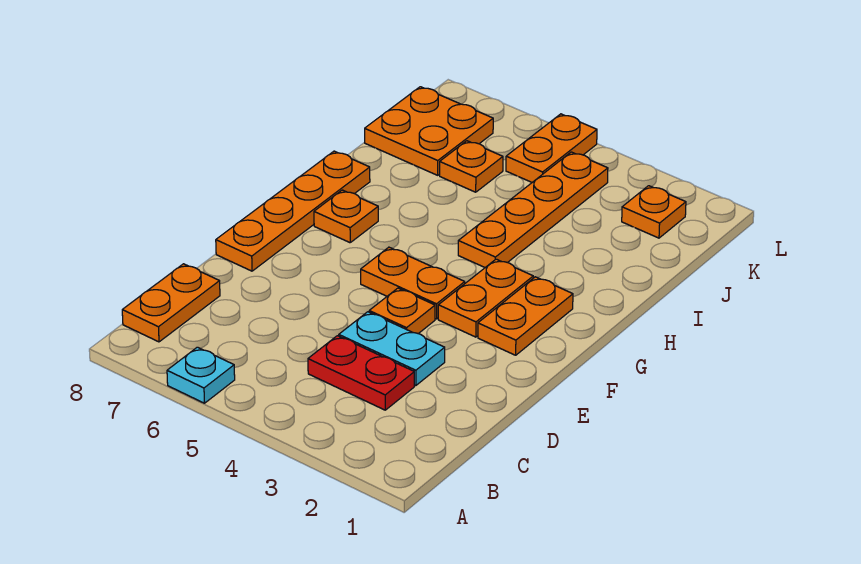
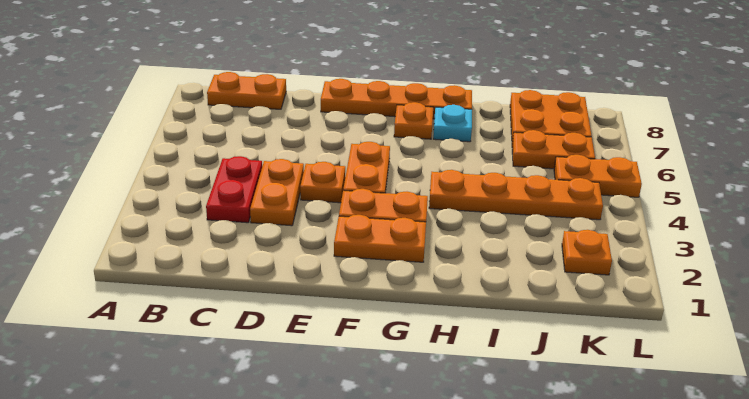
cyan plate A6 level 1 -> cyan plate H7 level 1
cyan plate D3:D4 level 1 -> orange plate D3:D4 level 1
orange plate J6 level 1 -> orange plate J6:K6 level 1

